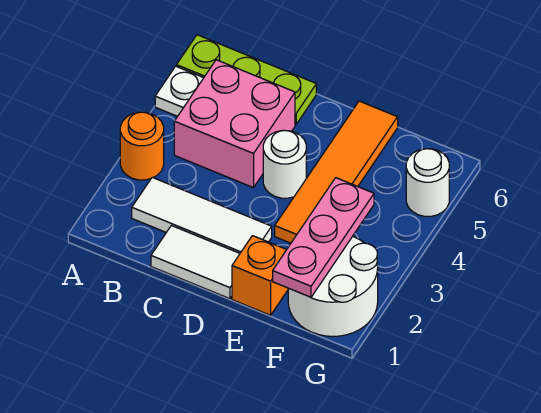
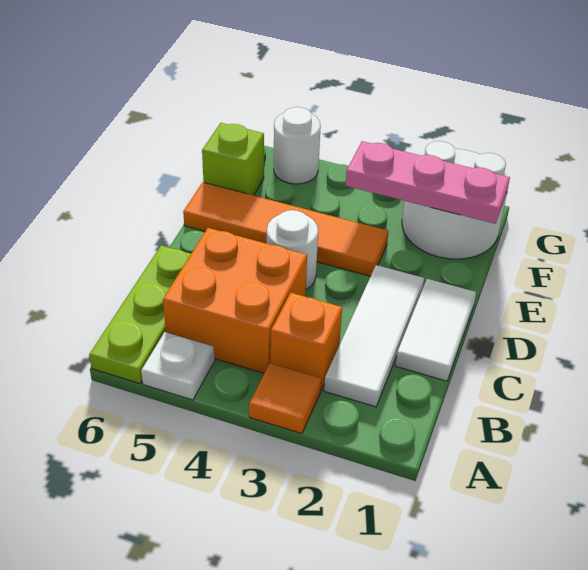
orange round brick A3 level 1 -> orange tile A3 level 1
pink brick B4:C5 level 1 -> orange brick B4:C5 level 1
orange brick E1 level 1 -> orange brick B3 level 1
none -> lime brick F6 level 1

